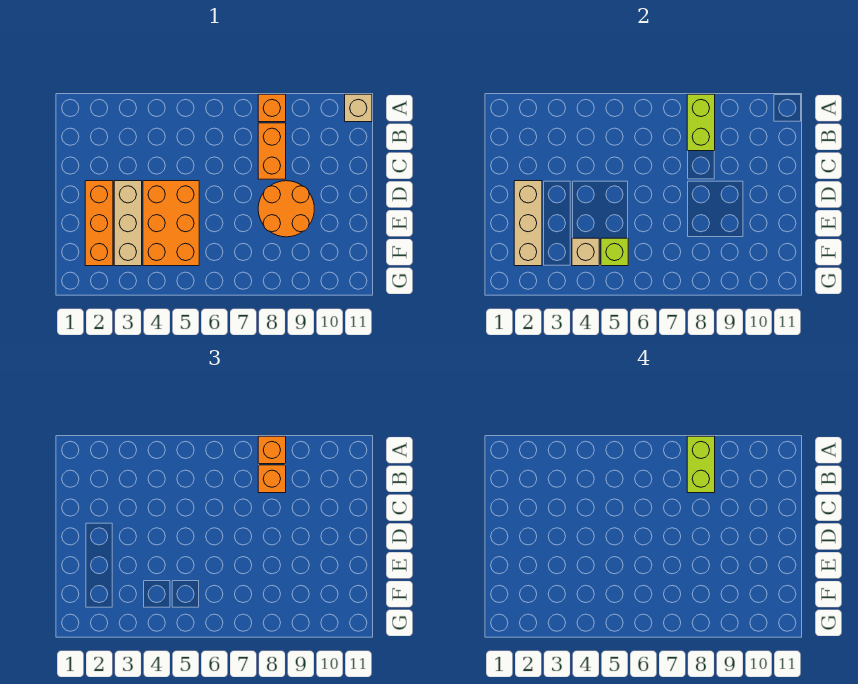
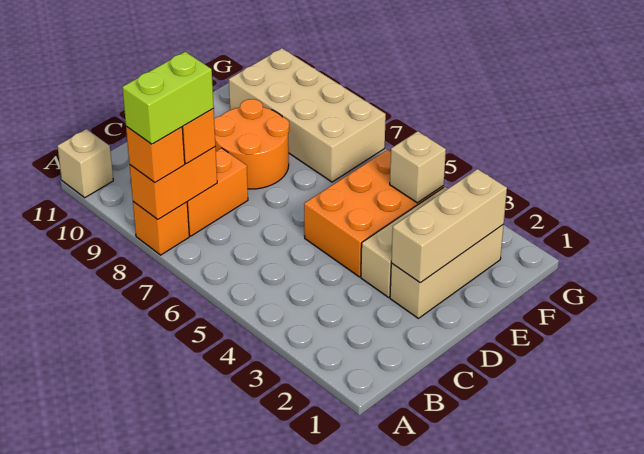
lime brick A8:B8 level 2 -> orange brick A8:B8 level 2
orange brick D2:F2 level 1 -> tan brick D2:F2 level 1
lime brick F5 level 2 -> none
none -> tan brick F7:G10 level 1

